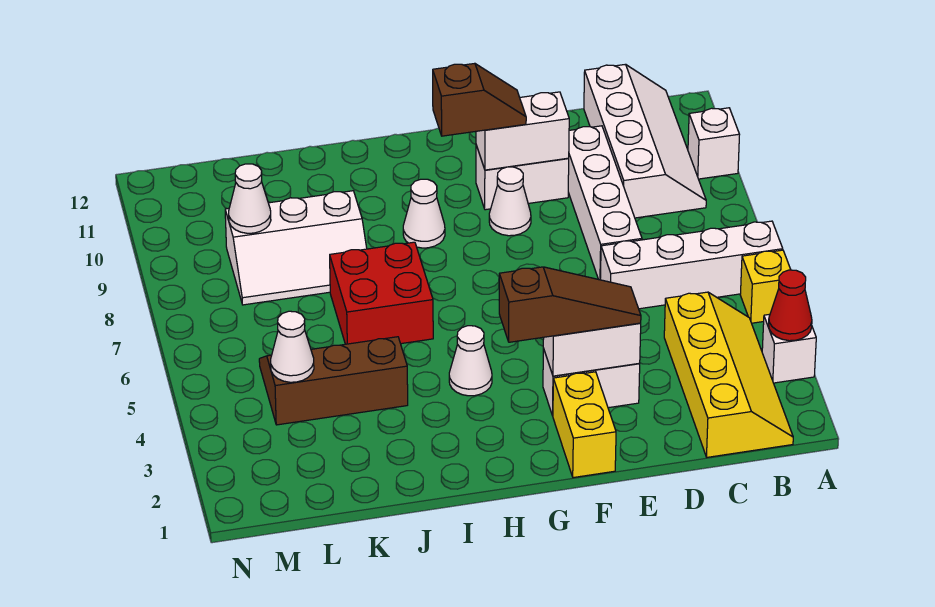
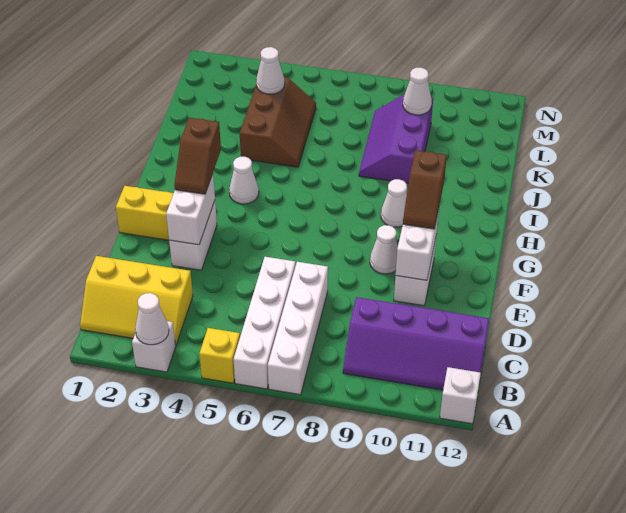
red cone A3 level 2 -> white cone A3 level 2
white brick A10 level 1 -> white brick A12 level 1
yellow slope B1:C4 level 1 top C -> yellow slope B1:C3 level 1 top C
white slope B9:C12 level 1 top C -> purple slope B9:C12 level 1 top C
white brick D7:D10 level 1 -> white brick A7:D7 level 1
brown slope E3:G3 level 3 top G -> brown slope F3:G3 level 3 top G
red brick I6:J7 level 1 -> none
white slope J8:L9 level 1 top 9 -> purple slope J8:L9 level 1 top 9

